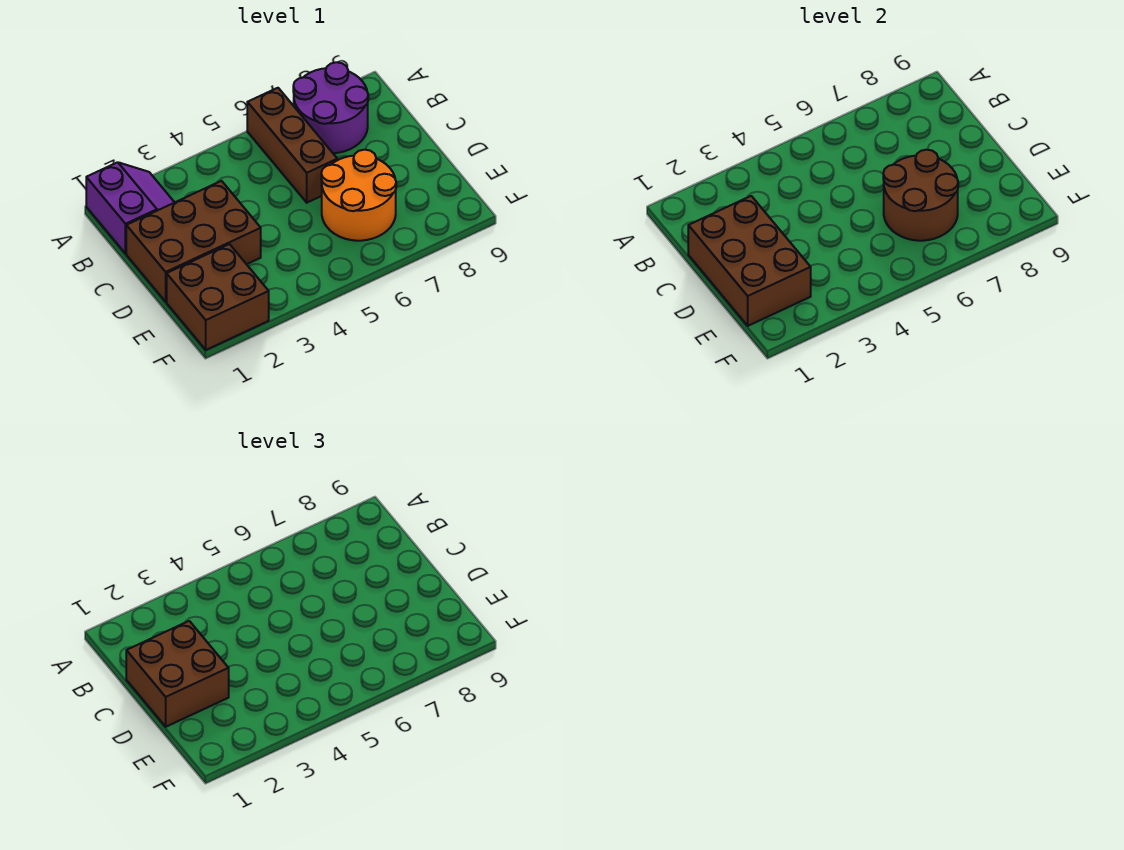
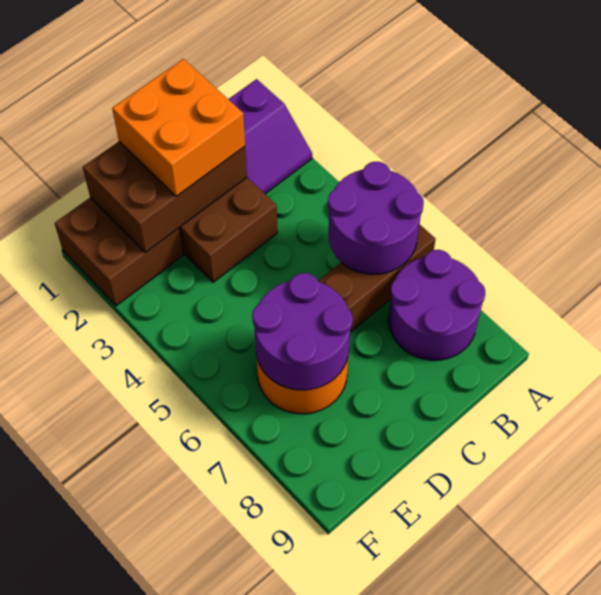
none -> purple round brick A5:B6 level 2
brown brick C1:D2 level 3 -> orange brick C1:D2 level 3
brown round brick D6:E7 level 2 -> purple round brick D6:E7 level 2

